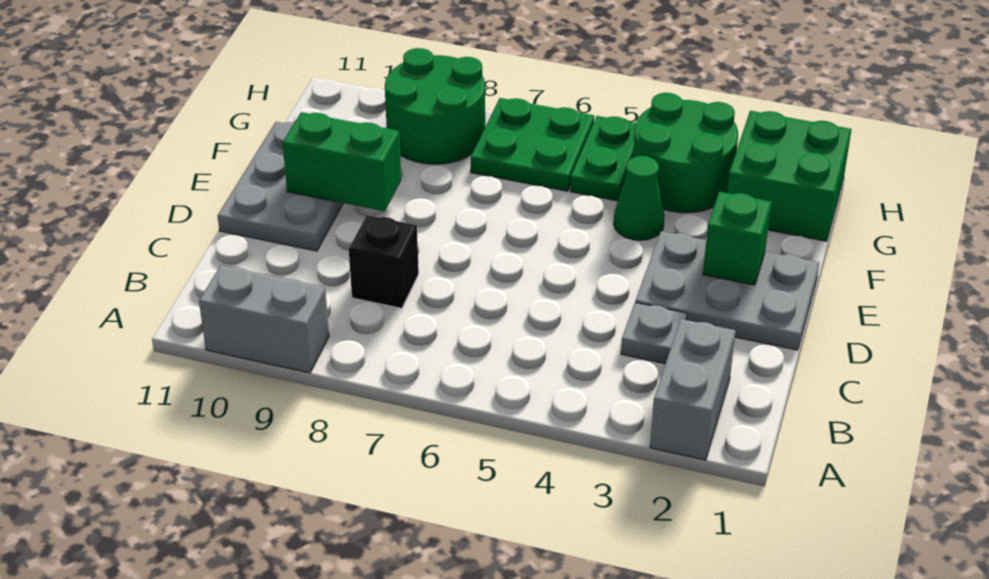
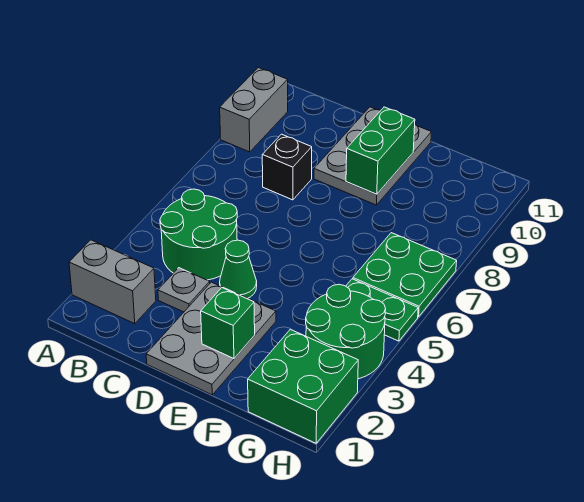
grey plate D10:F11 level 1 -> grey plate D9:E11 level 1
green cone F4 level 1 -> green cone D4 level 1
green round brick G8:H9 level 1 -> green round brick B4:C5 level 1

